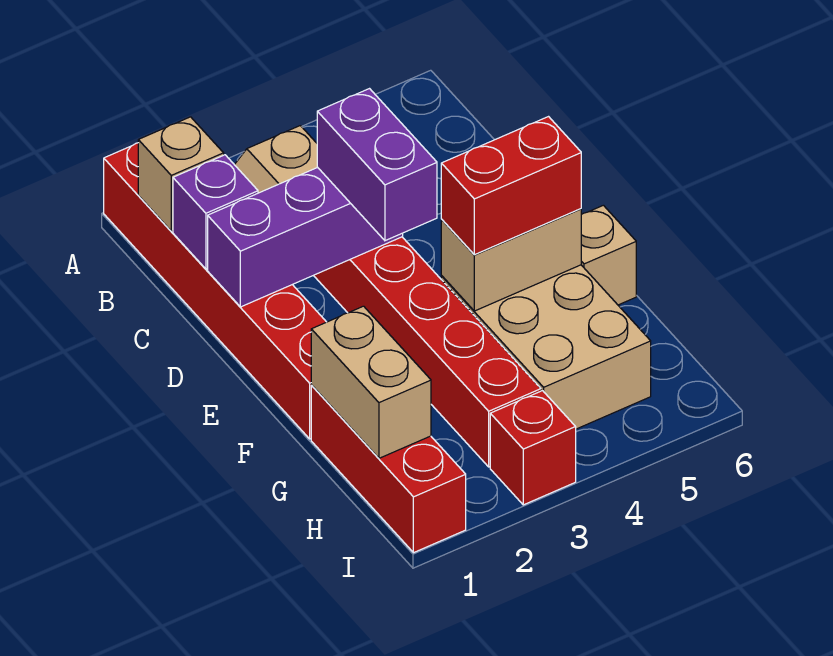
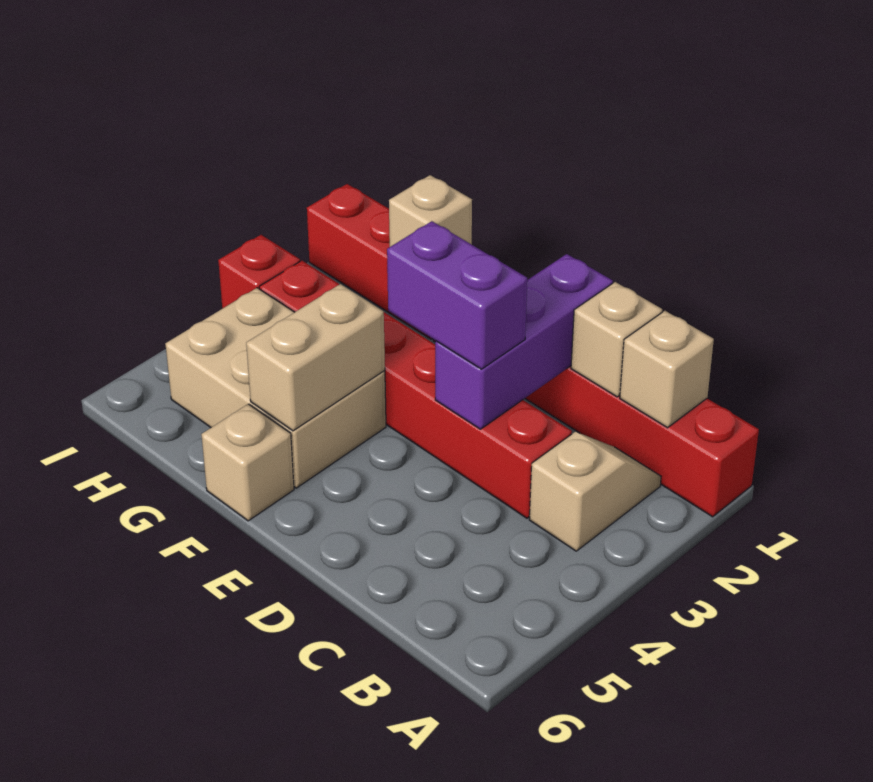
purple brick C1 level 2 -> tan brick C1 level 2
red brick F4:F5 level 3 -> none
tan brick G1:H1 level 2 -> tan brick G1 level 2

